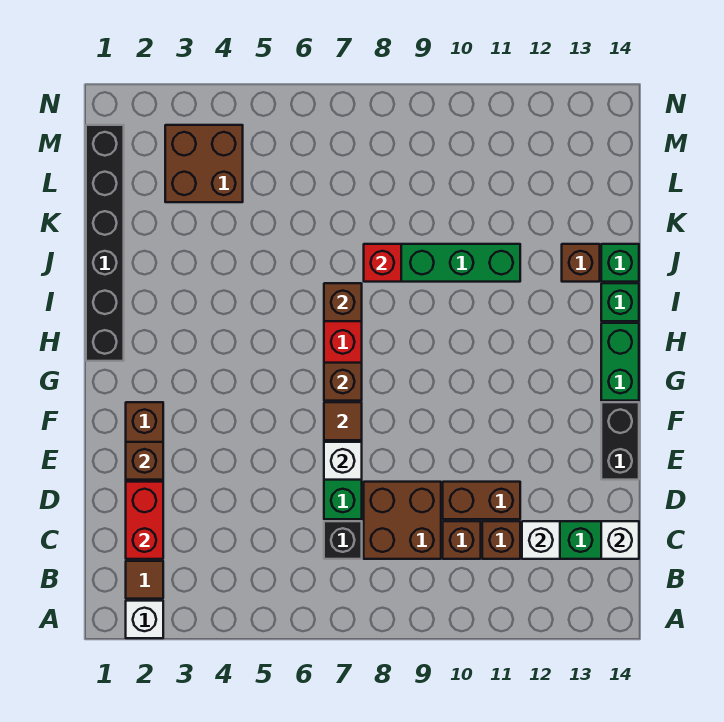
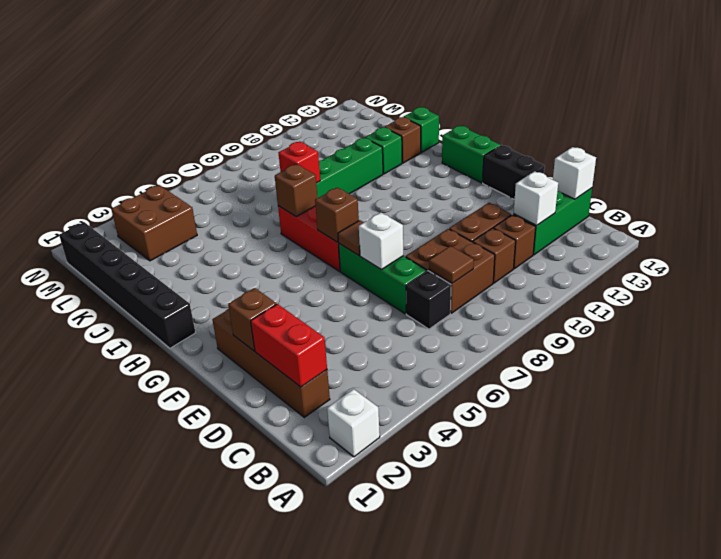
brown tile B2 level 1 -> brown tile C8 level 2
green brick I14 level 1 -> green brick J12 level 1

